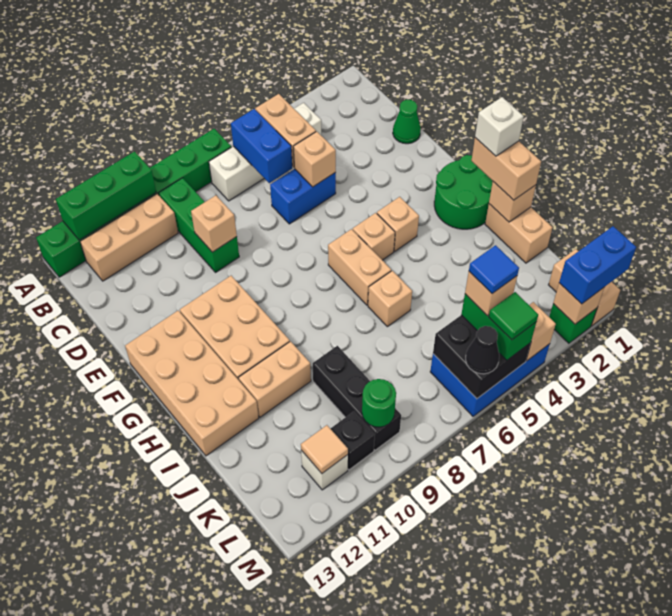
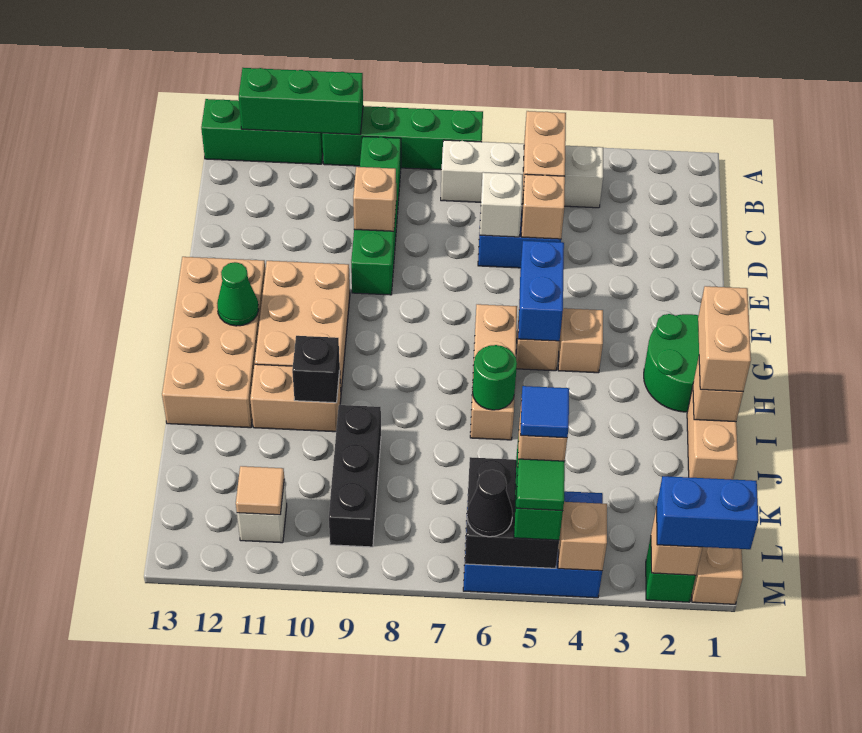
blue brick B6:C6 level 2 -> blue brick F5:G5 level 2
green brick B9:D9 level 1 -> green brick B9:E9 level 1
tan brick B10:B12 level 1 -> none
green cone D1 level 1 -> green cone G12 level 2
white brick H1 level 4 -> white brick D6 level 2
green round brick L9 level 2 -> green round brick I6 level 2
black brick L10 level 1 -> black brick I10 level 2

